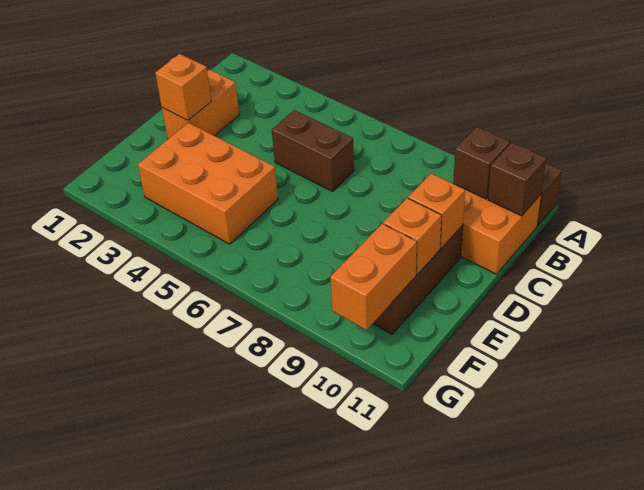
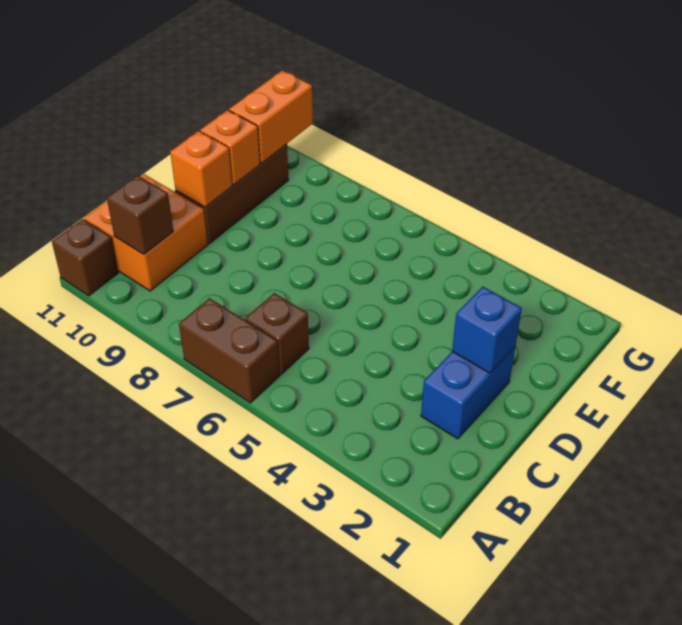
brown brick B11 level 2 -> brown brick B6 level 1
orange brick C2:D2 level 1 -> blue brick C2:D2 level 1
brown brick C5:C6 level 1 -> brown brick A6:A7 level 1
orange brick D2 level 2 -> blue brick D2 level 2
orange brick E3:F5 level 1 -> none

